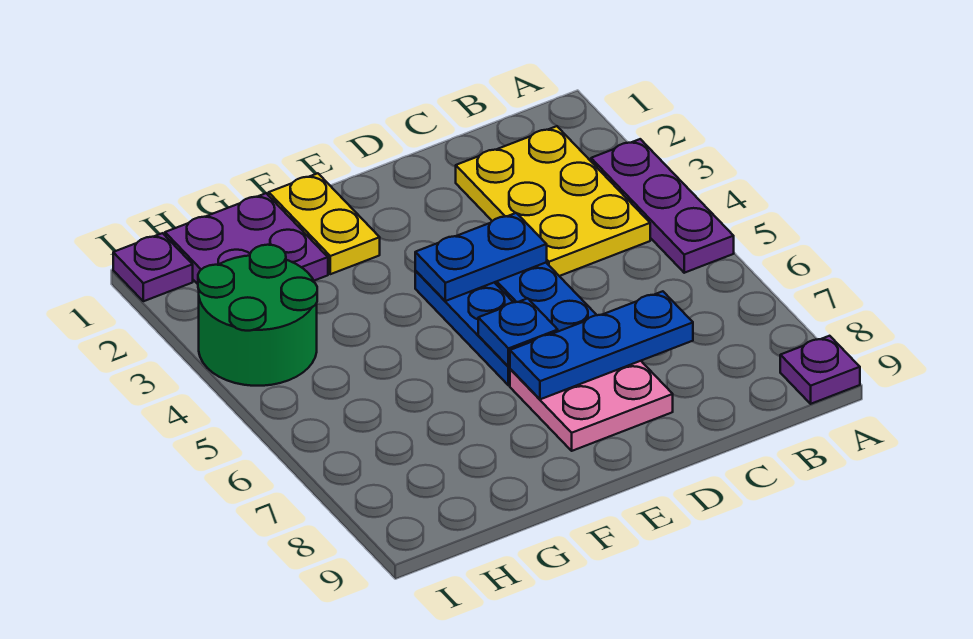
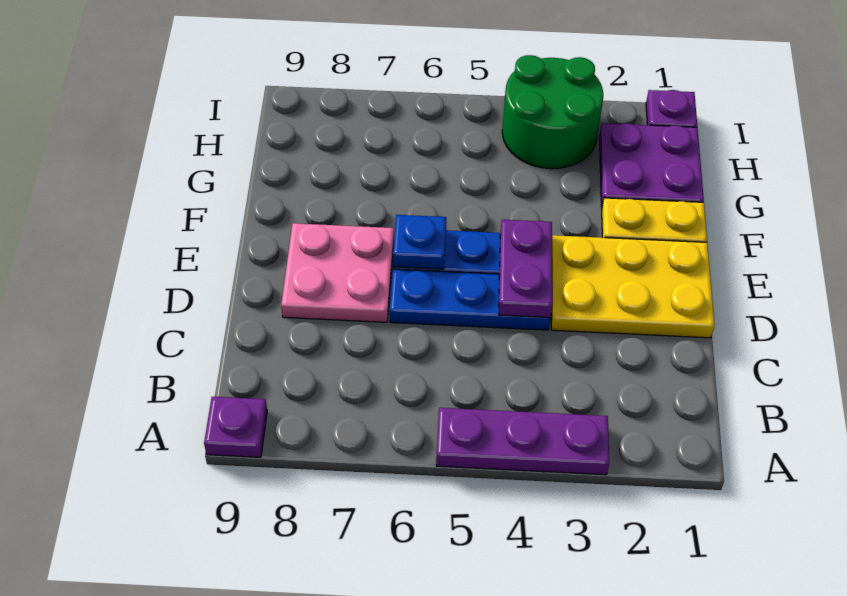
yellow plate B2:C4 level 1 -> yellow plate D1:E3 level 1
blue plate C7:E7 level 2 -> none
blue plate D4:E4 level 2 -> purple plate D4:E4 level 2

